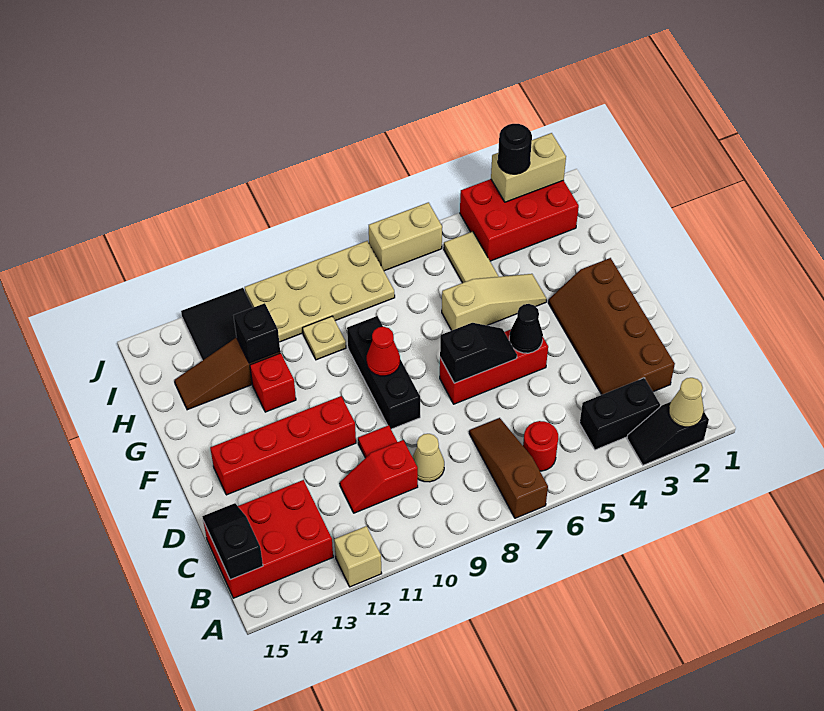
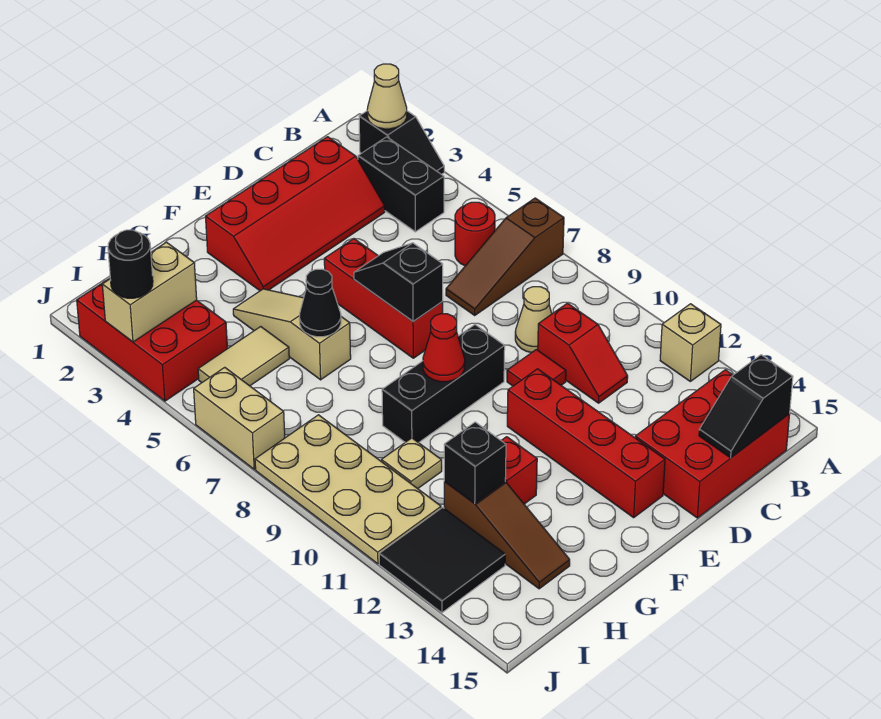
red brick B13:C15 level 1 -> red brick B14:D15 level 1
brown slope C2:F3 level 1 top 2 -> red slope C2:F3 level 1 top 2
black cone E5 level 2 -> black cone G6 level 2
tan brick J2:J3 level 2 -> tan brick I3:J3 level 2

